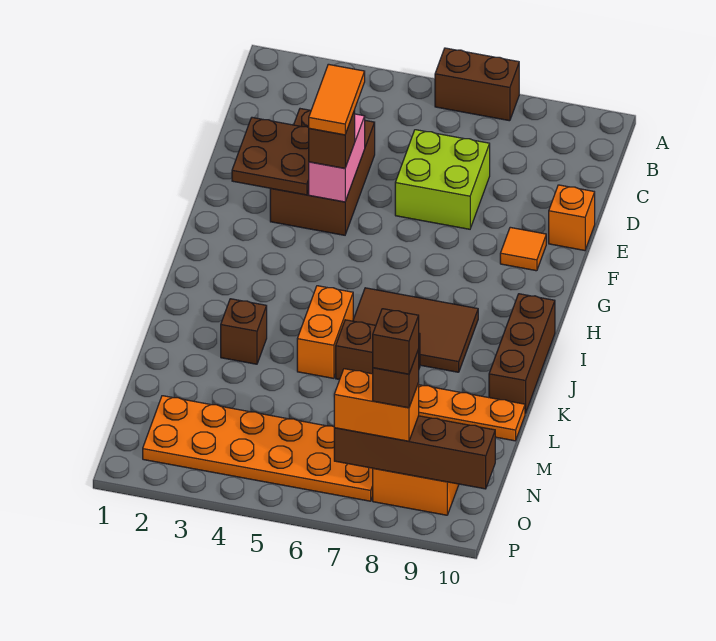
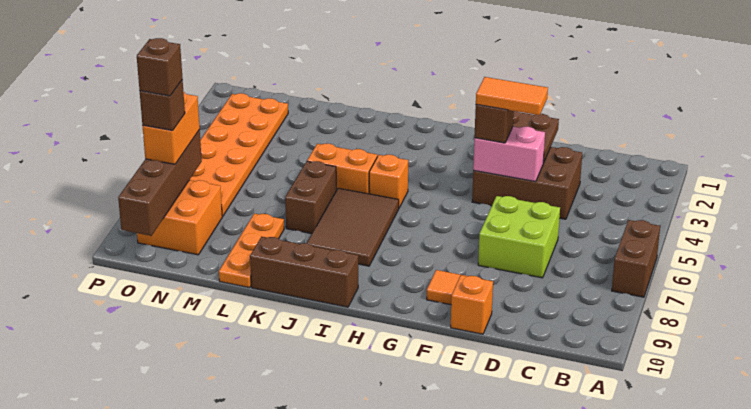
none -> orange brick I5 level 1
brown brick K3 level 1 -> none

